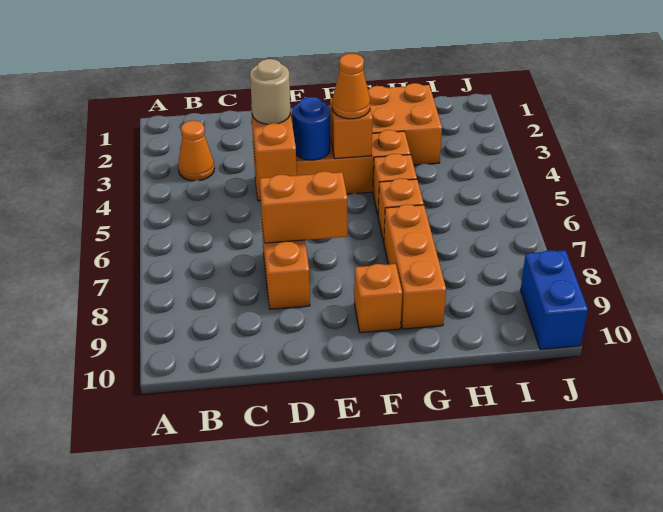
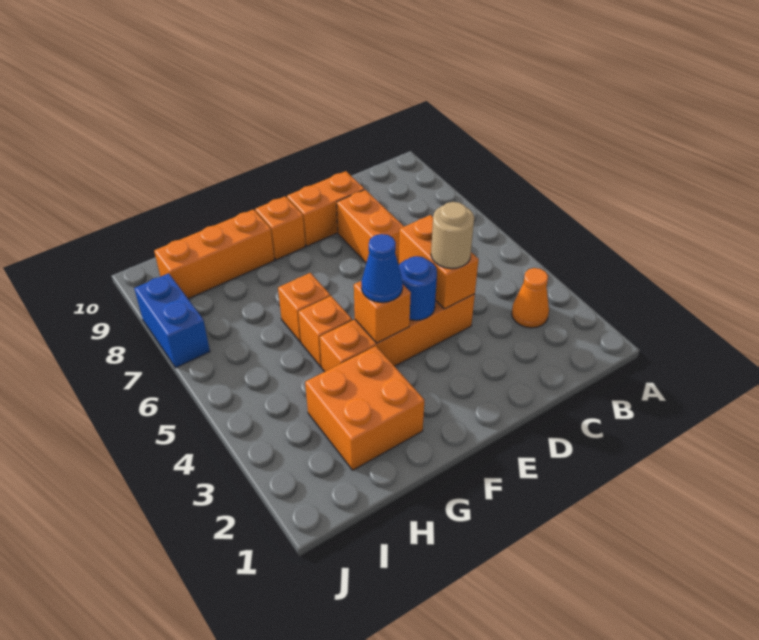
orange brick D7:E7 level 2 -> orange brick D9:E9 level 1
orange cone F4 level 3 -> blue cone F4 level 3
orange brick G7:G9 level 1 -> orange brick G9:I9 level 1
blue brick J9:J10 level 1 -> blue brick J7:J8 level 1

